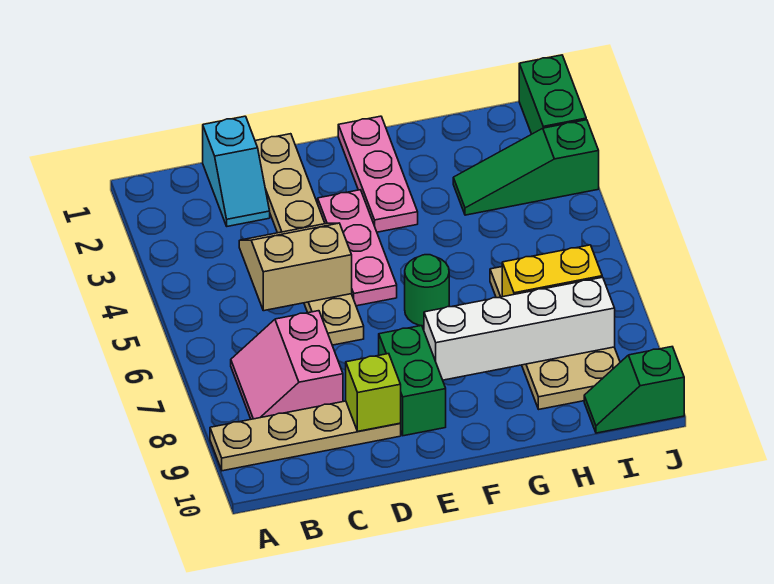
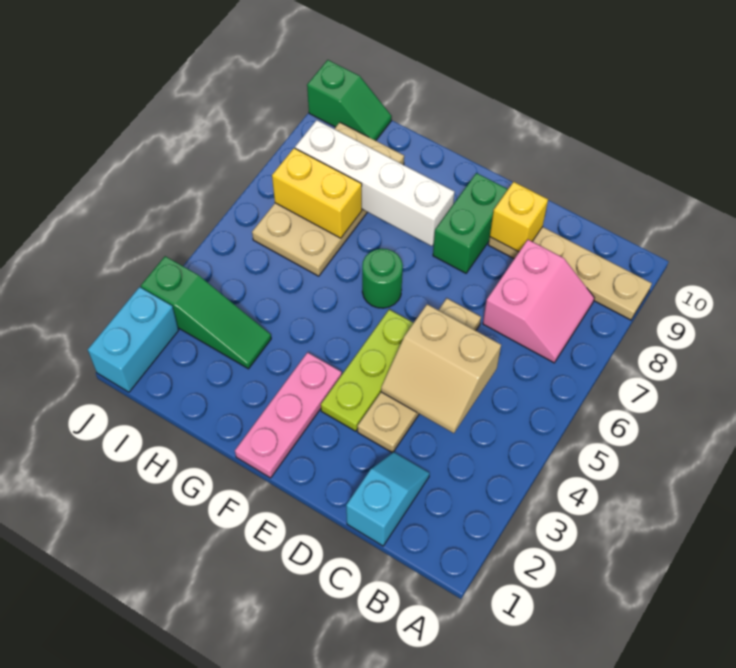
tan plate D1:D6 level 1 -> tan plate D3:D6 level 1
lime brick D9 level 2 -> yellow brick D9 level 2
pink plate E3:E5 level 1 -> lime plate E3:E5 level 1
green brick J1:J2 level 1 -> cyan brick J1:J2 level 1

